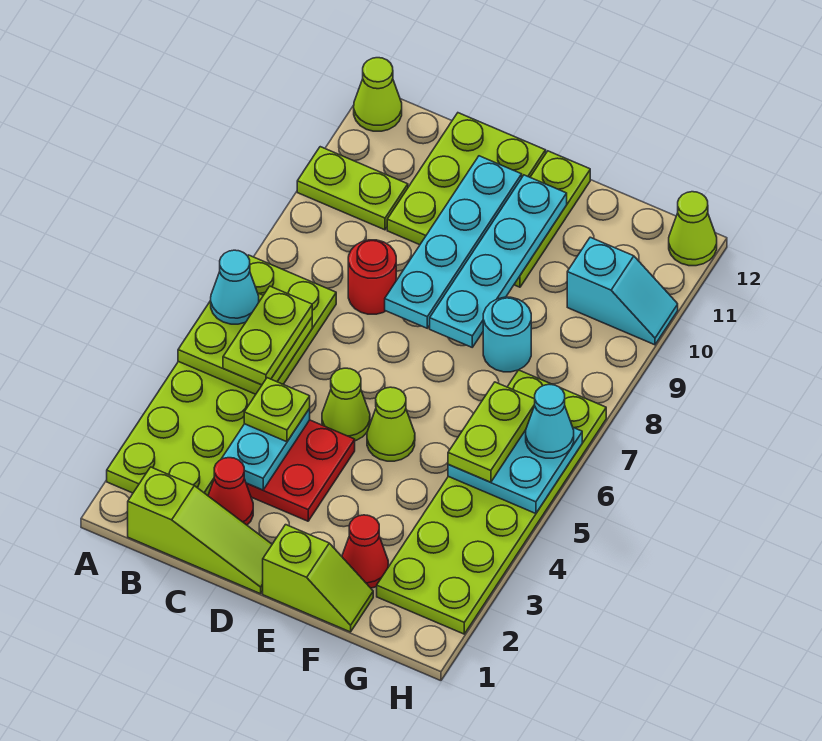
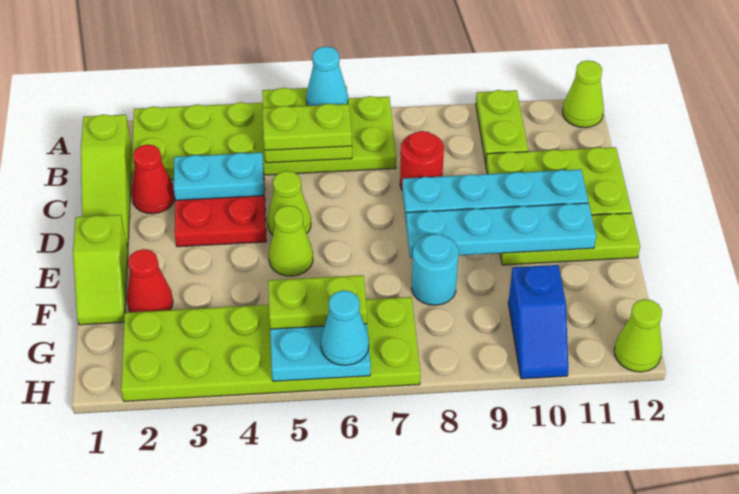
lime plate C4 level 3 -> none
cyan slope G10:H10 level 1 top G -> blue slope G10:H10 level 1 top G

